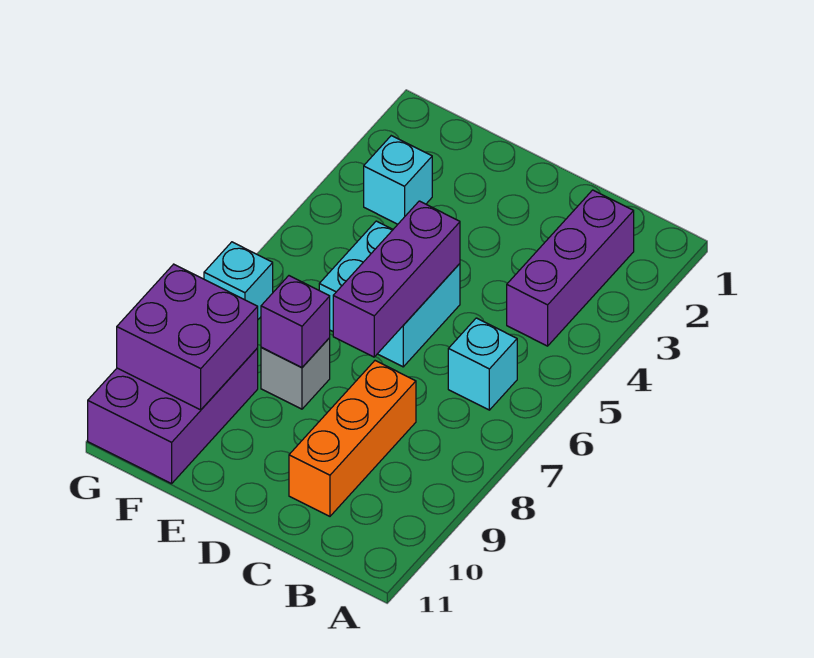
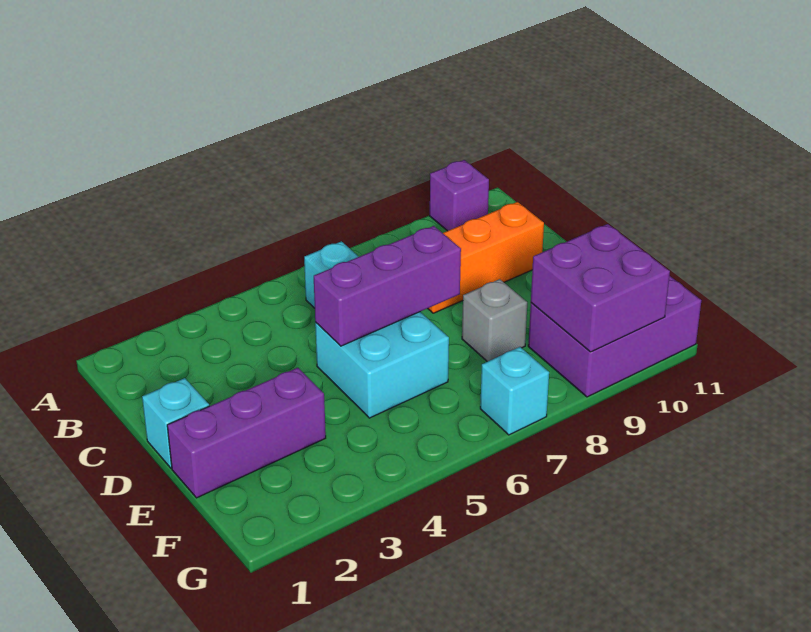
purple brick B2:B4 level 1 -> purple brick E1:E3 level 1
purple brick E8 level 2 -> purple brick A10 level 1
cyan brick F3 level 1 -> cyan brick D1 level 1

